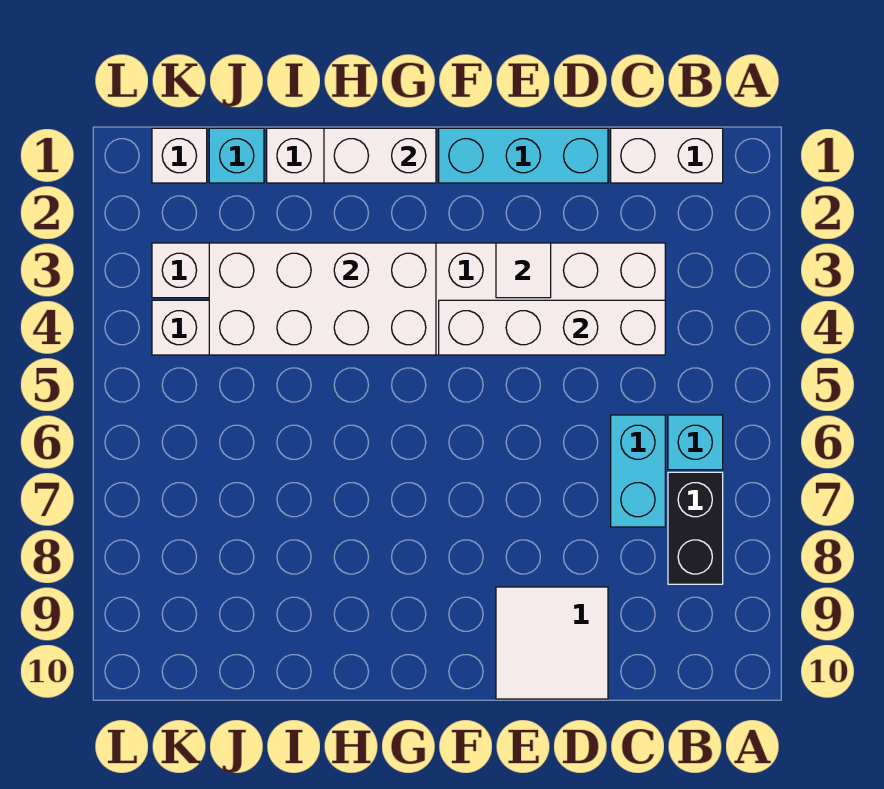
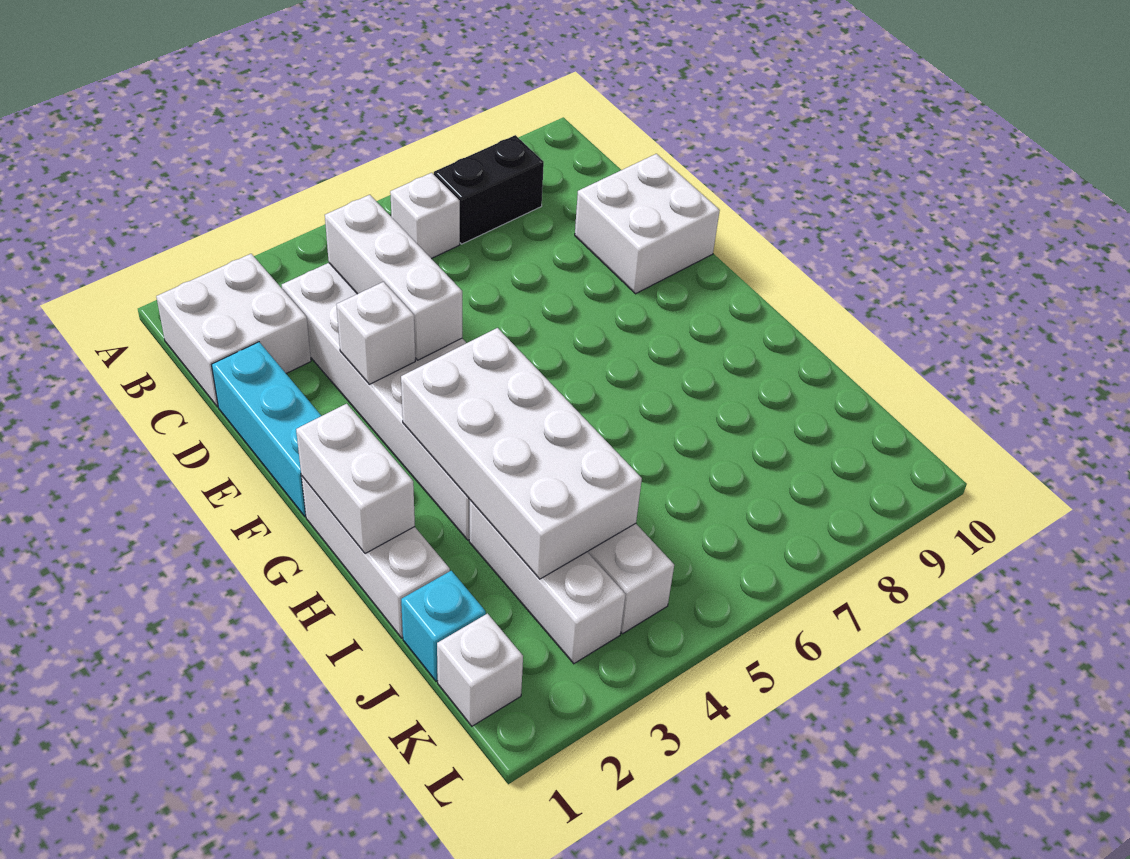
white brick B1:C1 level 1 -> white brick B1:C2 level 1
cyan brick B6 level 1 -> white brick B6 level 1
white brick C4:F4 level 2 -> white brick C4:E4 level 2
cyan brick C6:C7 level 1 -> none
white tile D9:E10 level 1 -> white brick D9:E10 level 1
white tile E3 level 2 -> white brick E3 level 2

